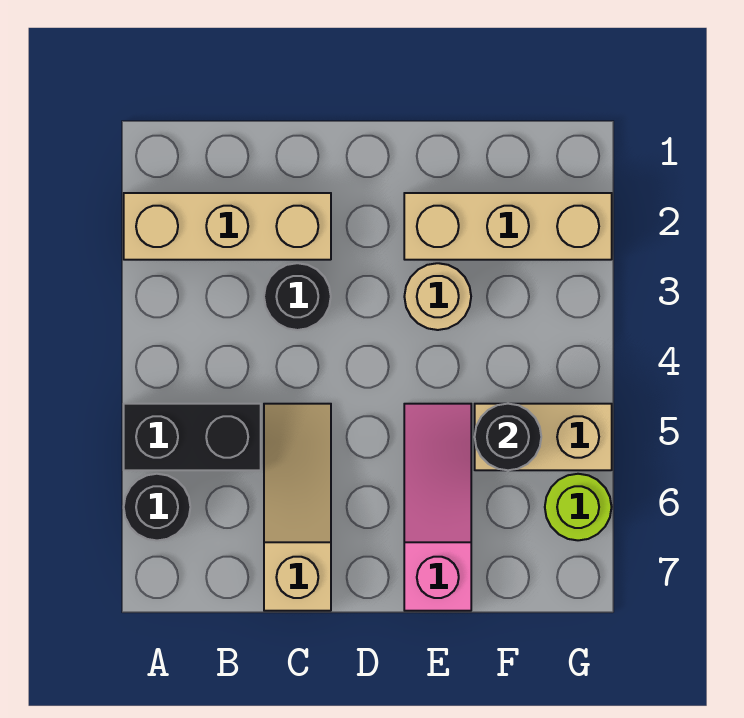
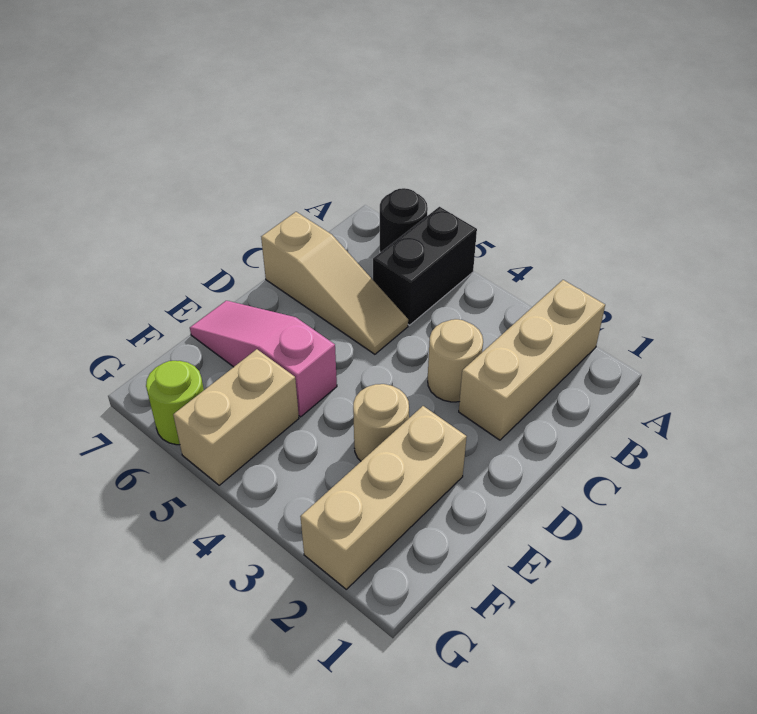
black round brick C3 level 1 -> tan round brick C3 level 1
pink slope E5:E7 level 1 top 7 -> pink slope E5:E7 level 1 top 5
black round brick F5 level 2 -> none

